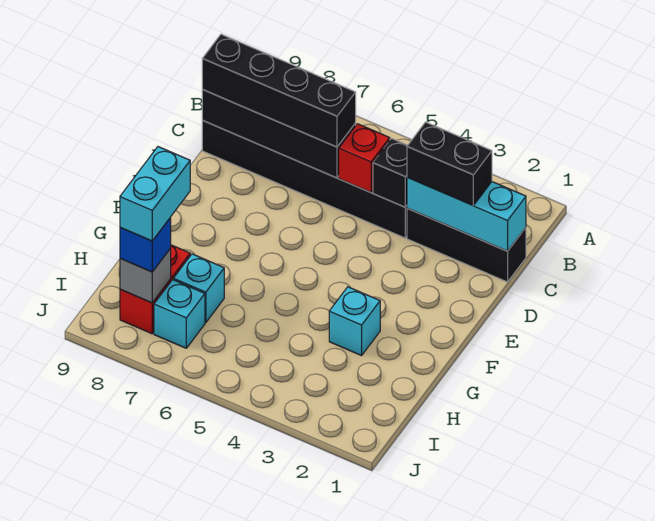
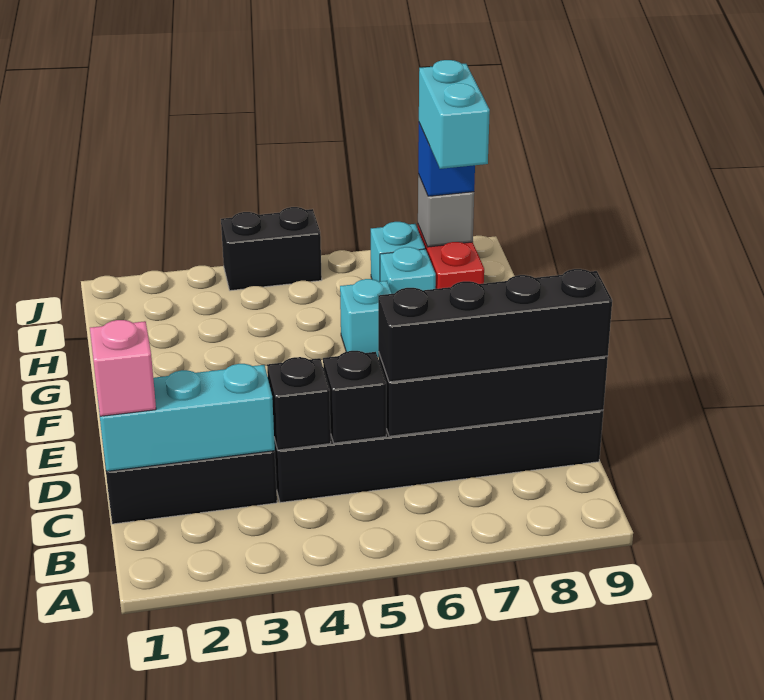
none -> pink brick C1 level 3
black brick C2:C3 level 3 -> black brick J4:J5 level 1
red brick C5 level 2 -> black brick C5 level 2
cyan brick G3 level 1 -> cyan brick G6 level 1

